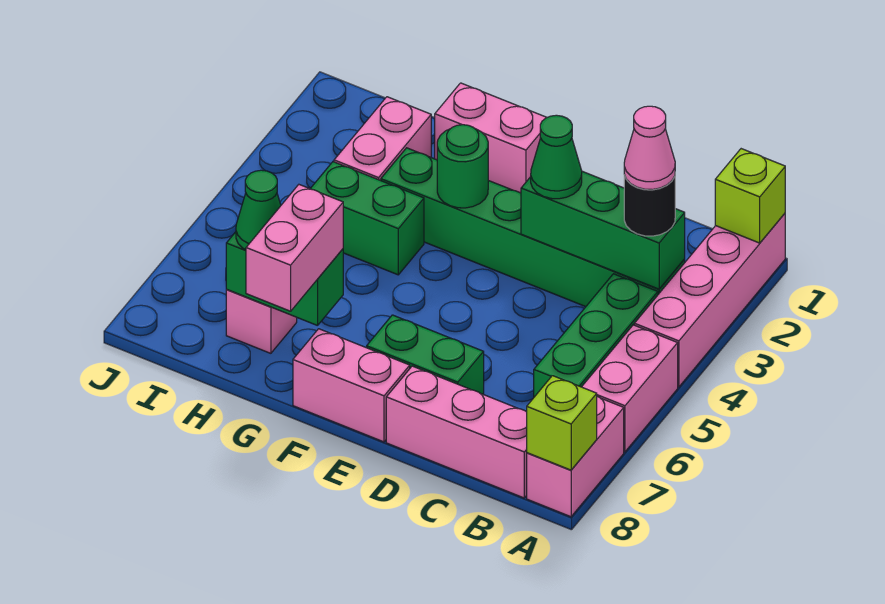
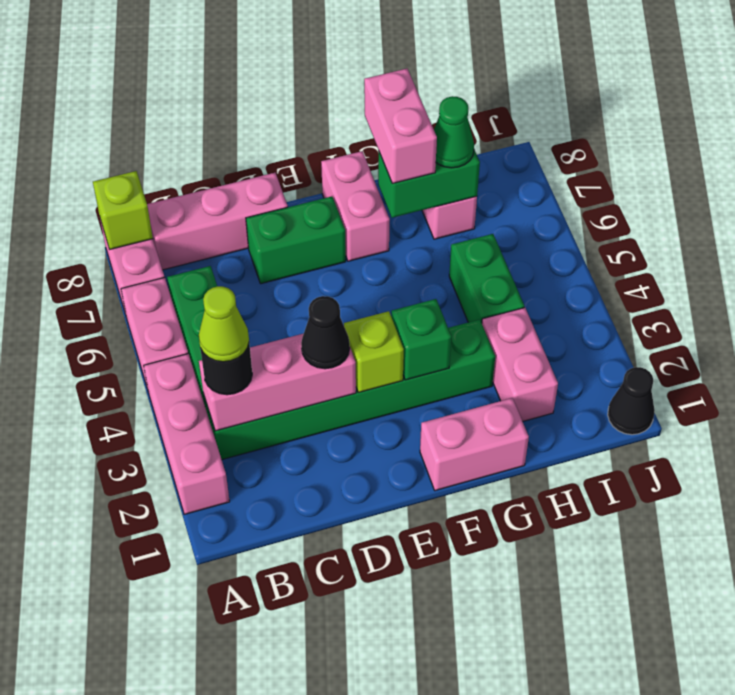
pink brick A1:A4 level 1 -> pink brick A2:A4 level 1
lime brick A1 level 2 -> lime brick E3 level 2
green brick B3:D3 level 2 -> pink brick B3:D3 level 2
pink cone B3 level 4 -> lime cone B3 level 4
green cone D3 level 3 -> black cone D3 level 3
pink brick E8:F8 level 1 -> pink brick F7:F8 level 1
green round brick F3 level 2 -> green brick F3 level 2
green brick G4:H4 level 1 -> green brick H4:H5 level 1
none -> black cone J1 level 1

